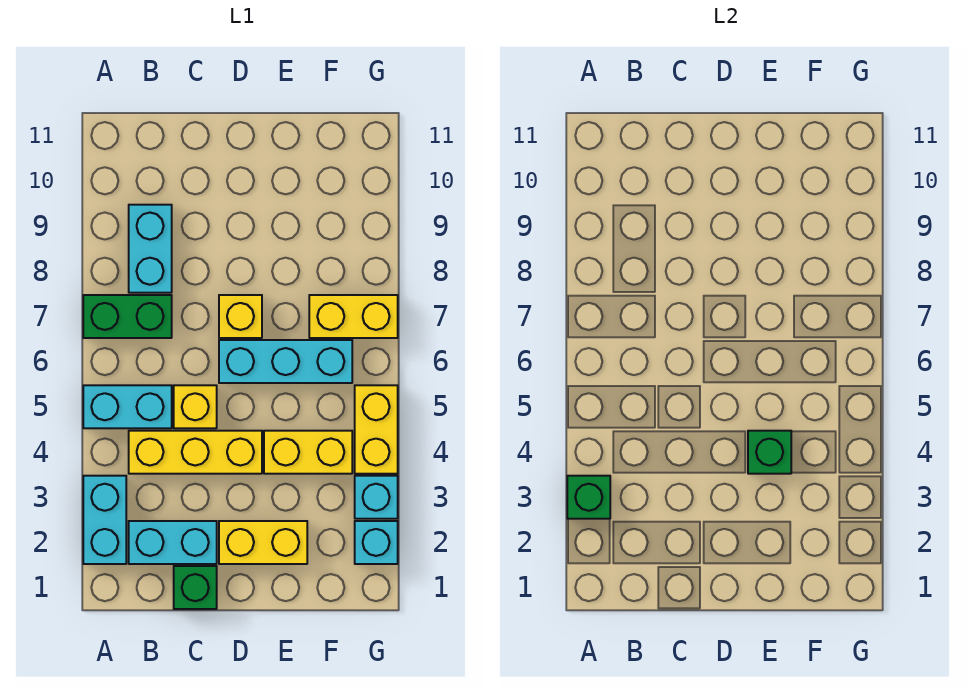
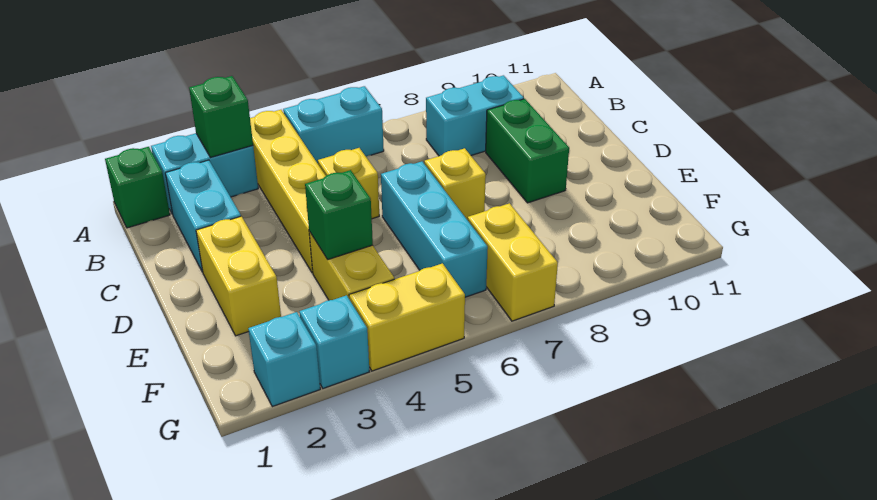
cyan brick A5:B5 level 1 -> cyan brick A5:A6 level 1
green brick A7:B7 level 1 -> green brick C9:D9 level 1
yellow brick B4:D4 level 1 -> yellow brick A4:D4 level 1
green brick C1 level 1 -> green brick A1 level 1

